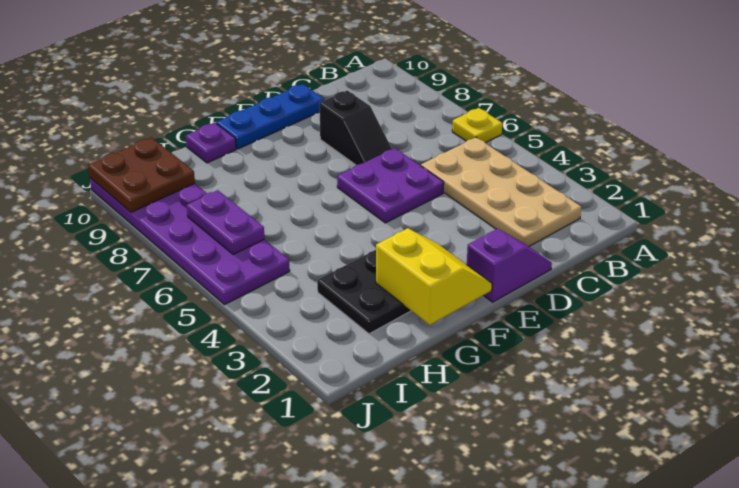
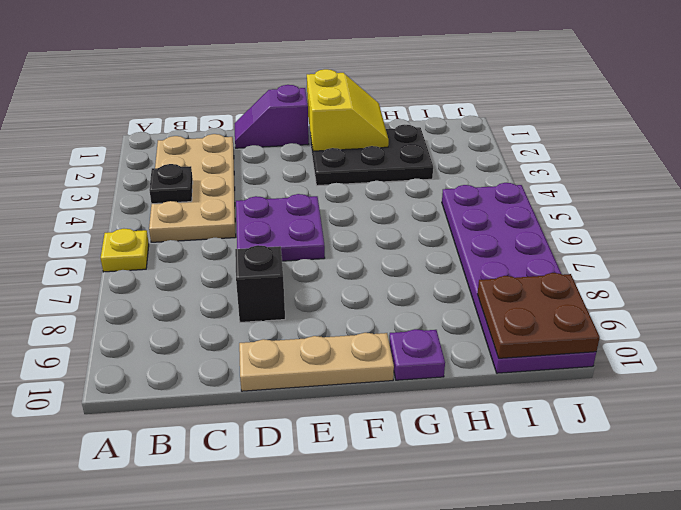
none -> black plate B4 level 2
blue plate D10:F10 level 1 -> tan plate D10:F10 level 1
yellow slope F1:G2 level 2 top G -> yellow slope F1:G2 level 2 top F
purple plate I6:I7 level 2 -> none

